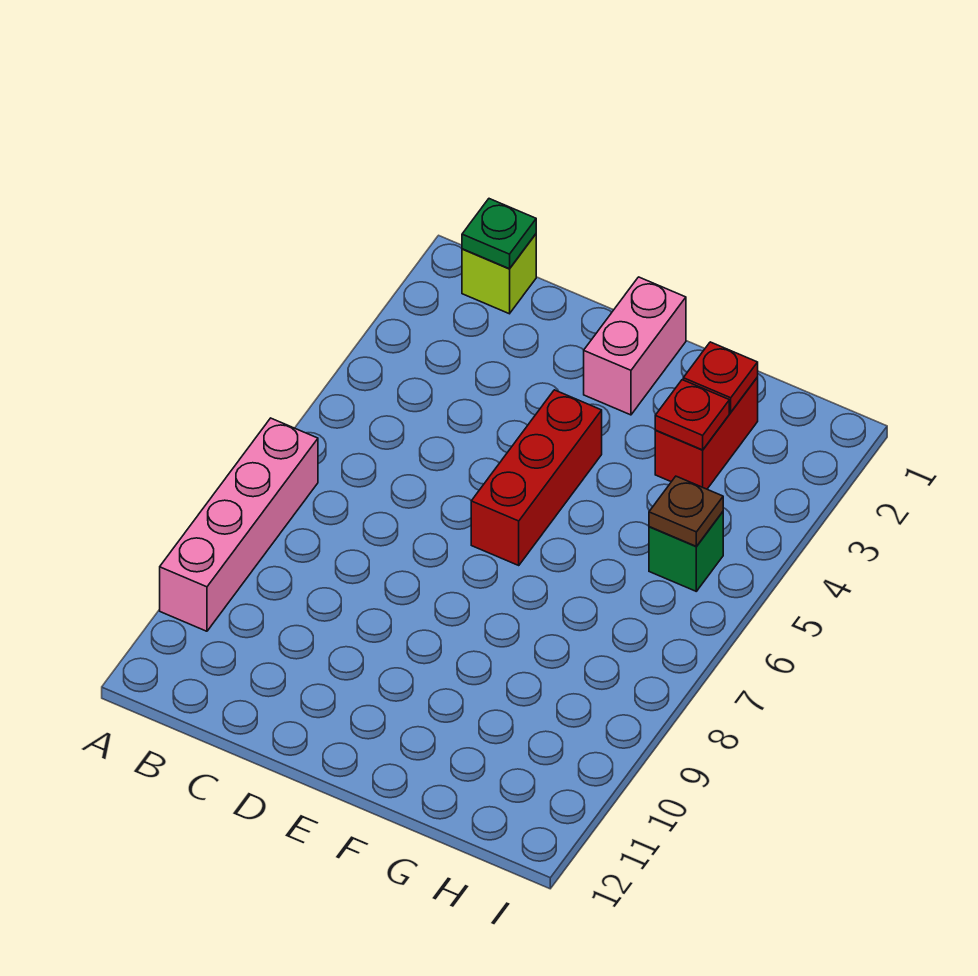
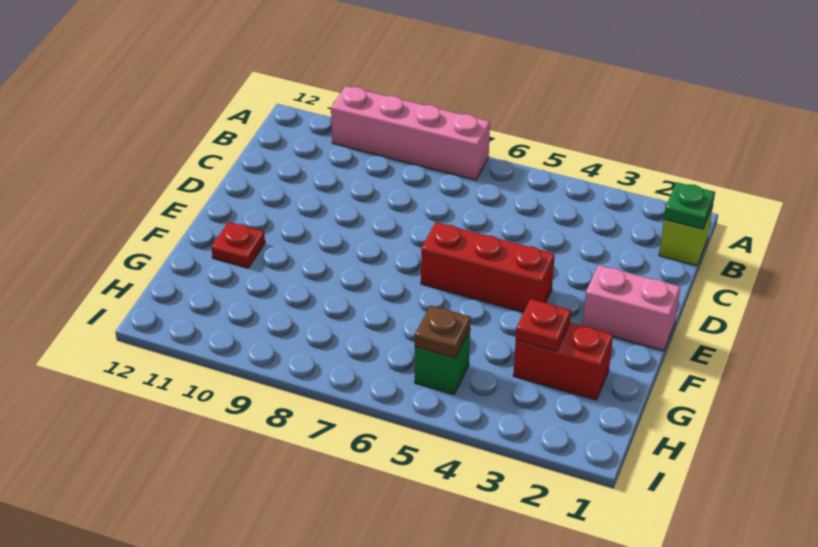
red plate G2 level 2 -> red plate F11 level 1

